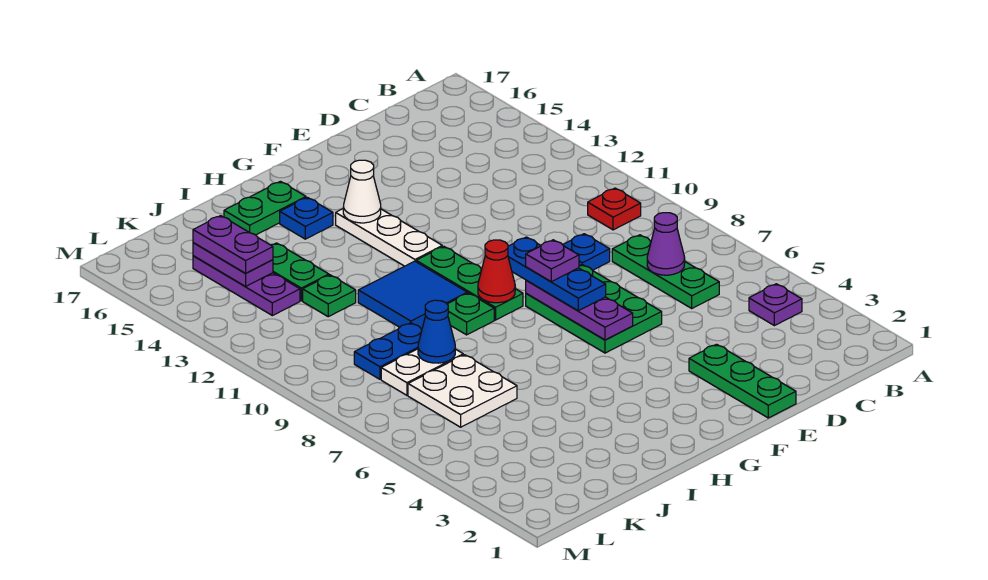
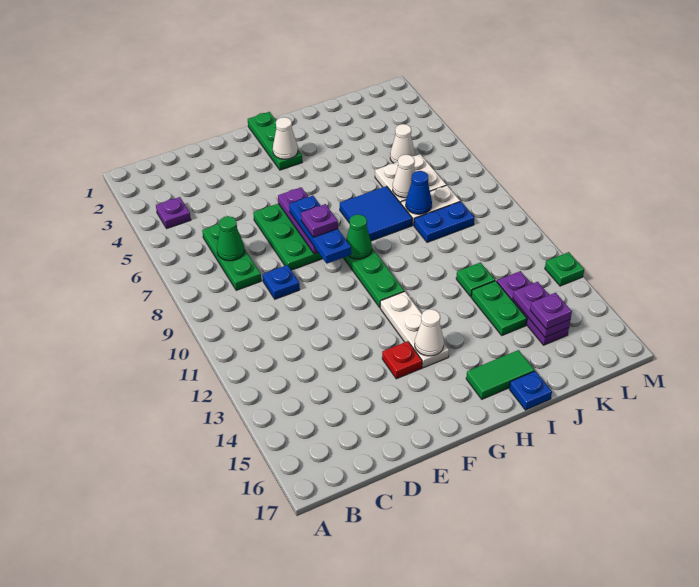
red plate B10 level 1 -> red plate F14 level 1
purple cone C7 level 2 -> green cone C7 level 2
green plate E1:E3 level 1 -> green plate G1:G3 level 1
none -> white cone G3 level 2
red cone G9 level 2 -> green cone G9 level 2
green plate H9 level 1 -> green plate M13 level 1
blue tile H10:I11 level 1 -> blue tile H7:I8 level 1
blue plate H15 level 1 -> blue plate I17 level 1
green plate H16:I16 level 1 -> green tile H16:I16 level 1
none -> white cone J7 level 2
none -> white cone K5 level 1
purple plate K14:K15 level 3 -> purple plate K15 level 3

